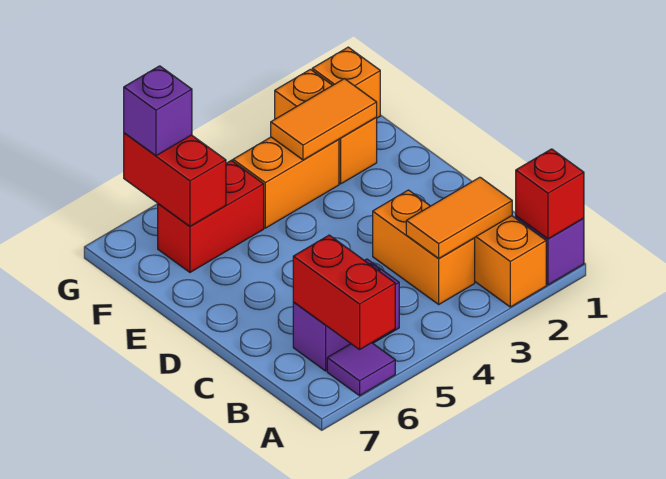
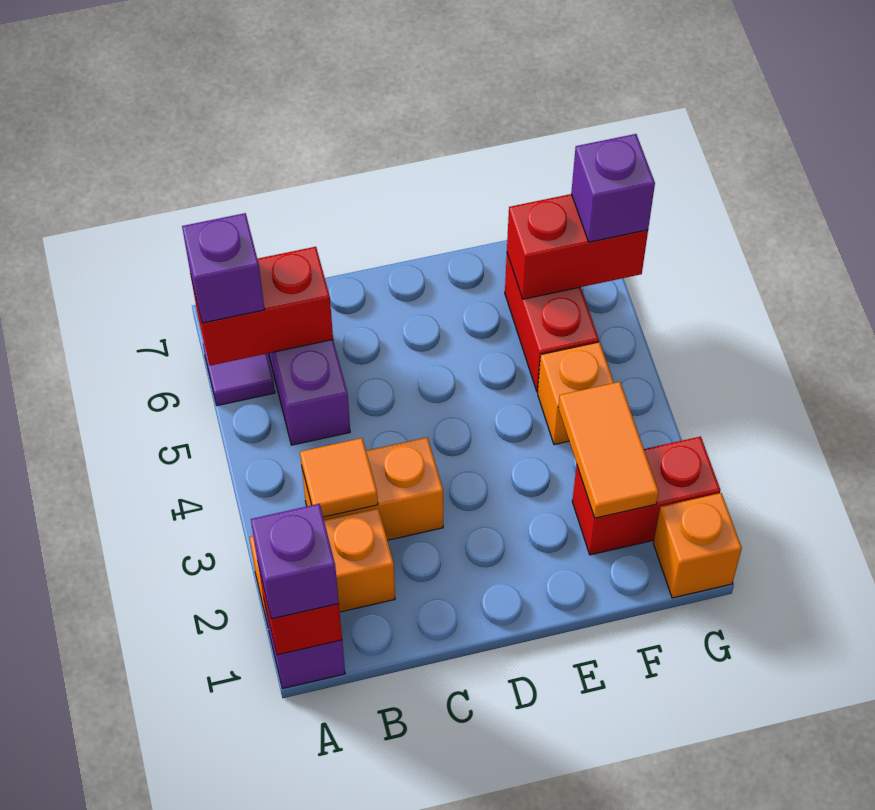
none -> purple brick A1 level 3
none -> purple brick A6 level 3
orange tile B2:B3 level 2 -> orange tile B3 level 2
orange brick F2:G2 level 1 -> red brick F2:G2 level 1
orange brick F3:F4 level 1 -> orange brick F4 level 1

